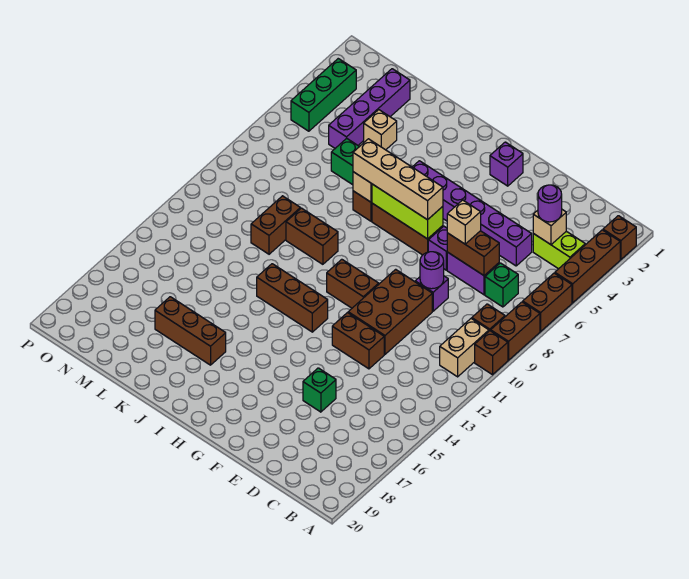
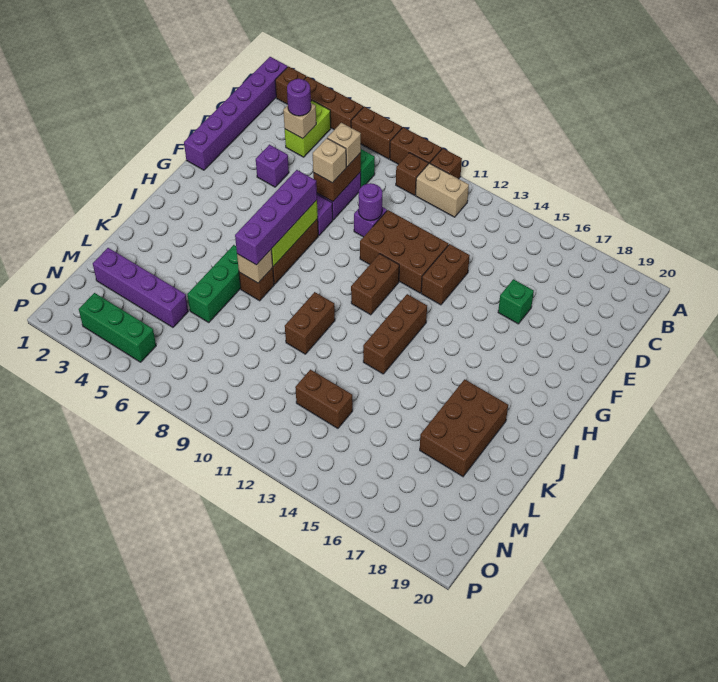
purple brick D5:I5 level 1 -> purple brick A1:F1 level 1
purple brick G2 level 1 -> purple brick E4 level 1
tan brick G7:J7 level 3 -> purple brick G7:J7 level 3
brown brick J17:L17 level 1 -> brown brick J17:L18 level 1
tan brick L4 level 1 -> tan brick D7 level 3
brown brick L10:L11 level 1 -> brown brick M12:M13 level 1

